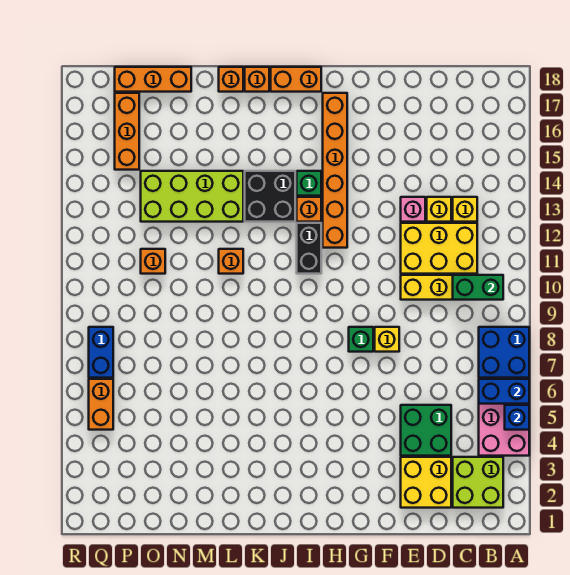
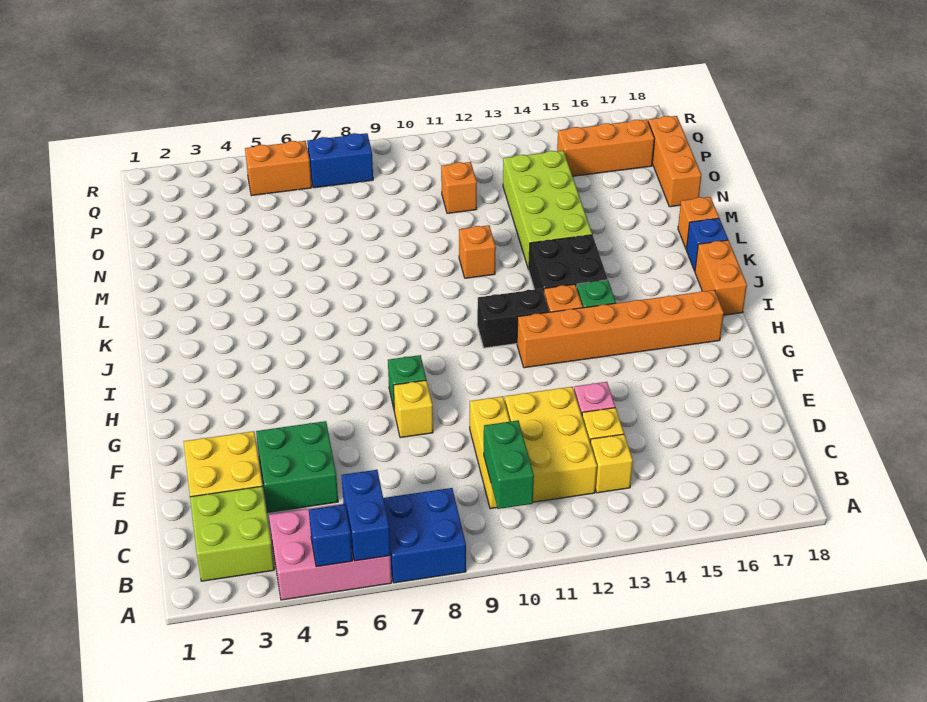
orange brick K18 level 1 -> blue brick K18 level 1

